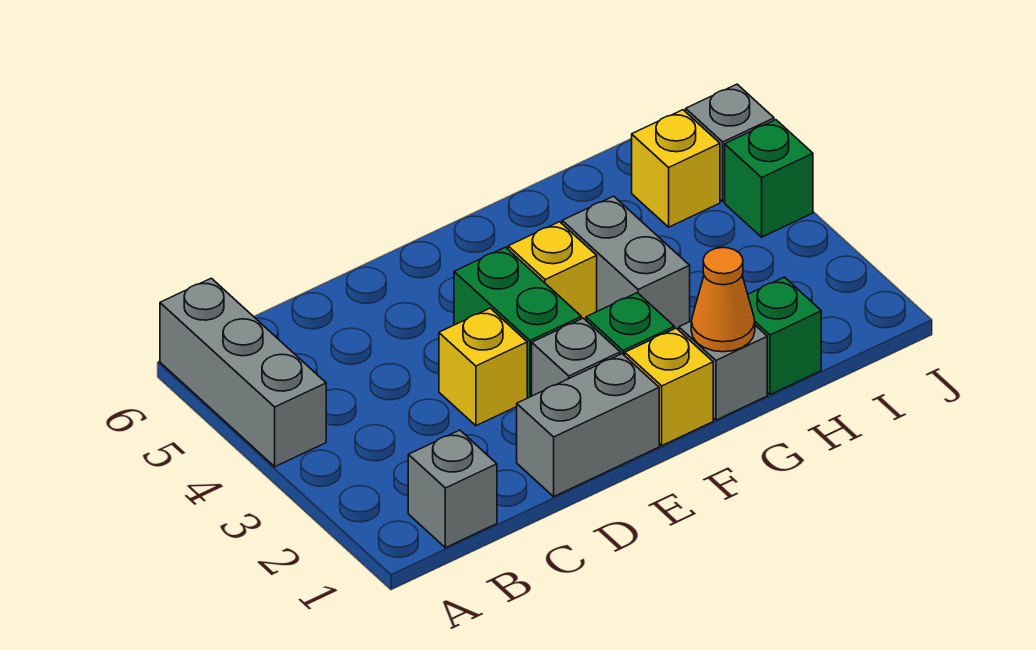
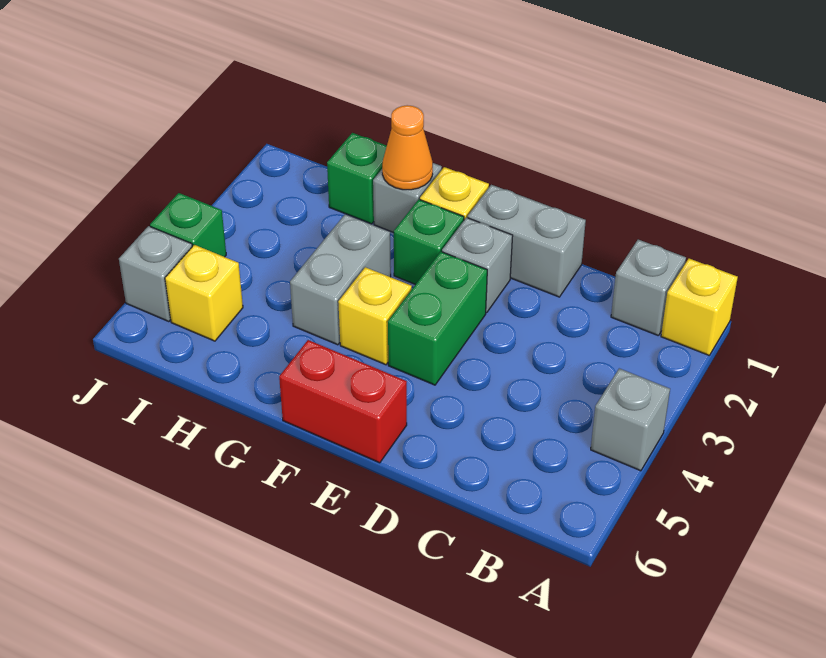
grey brick A4:A6 level 1 -> grey brick A4 level 1
yellow brick D3 level 1 -> yellow brick A1 level 1
none -> red brick E6:F6 level 1

